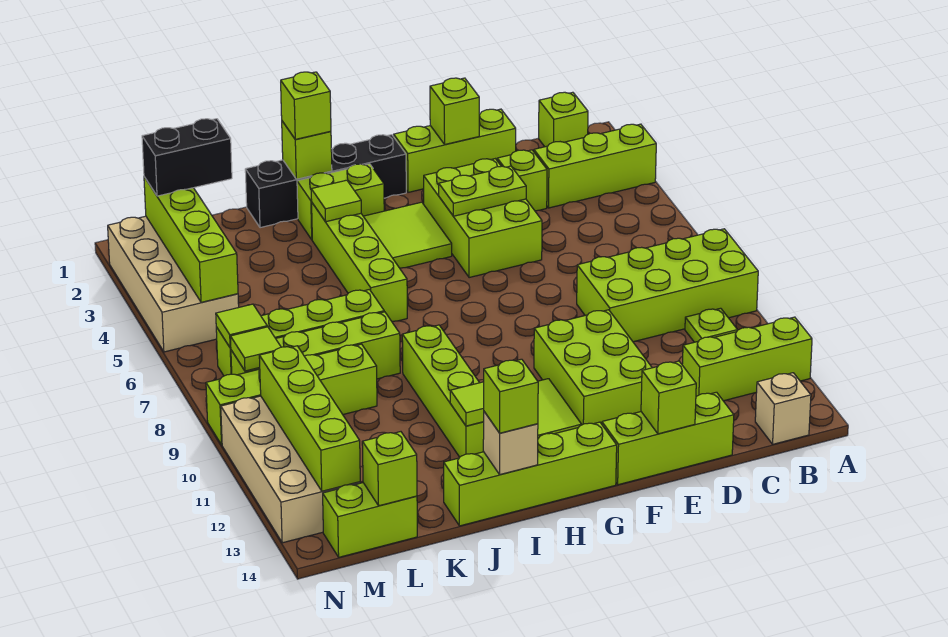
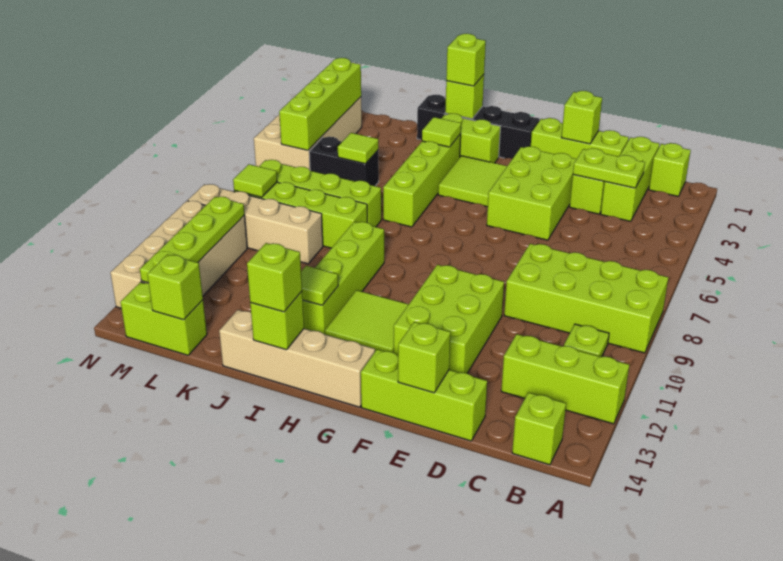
lime brick A3:C3 level 1 -> lime brick C1:C3 level 1
tan brick B14 level 1 -> lime brick B14 level 1
lime plate E4:F4 level 2 -> lime plate C3:D3 level 2
lime brick G14:J14 level 1 -> tan brick G14:J14 level 1
tan brick I14 level 2 -> lime brick I14 level 2
lime brick K9:N9 level 1 -> tan brick K9:N9 level 1
black brick L2:M2 level 3 -> black brick K5:L5 level 1
lime tile M7 level 2 -> lime tile K5 level 2
lime brick M10:M13 level 2 -> lime plate M10:M13 level 2

